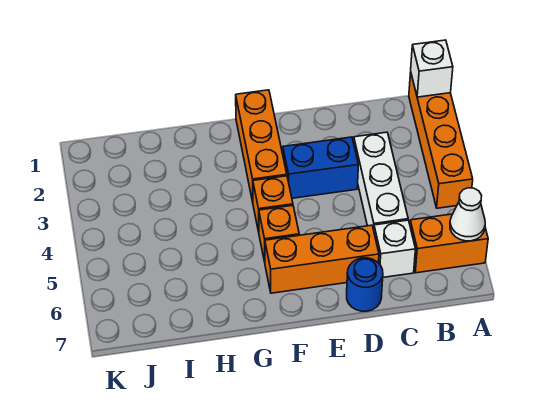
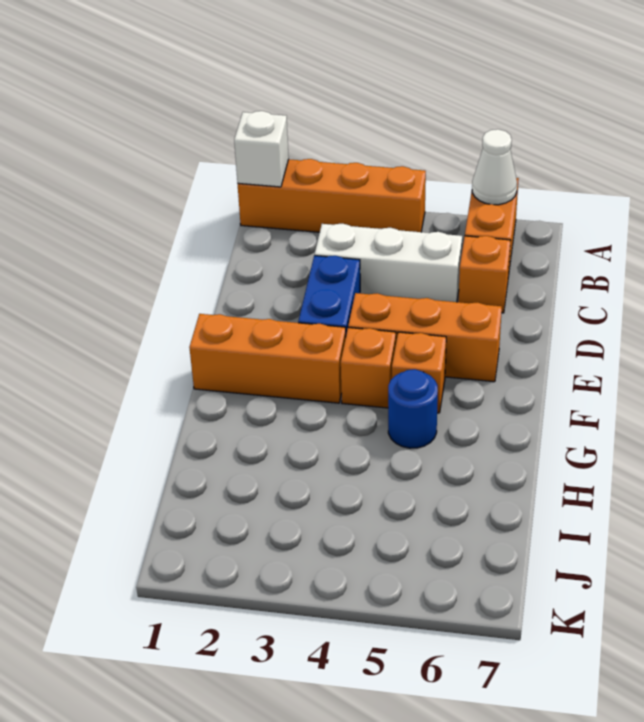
white brick C6 level 1 -> orange brick C6 level 1
orange brick D6:F6 level 1 -> orange brick E4:E6 level 1
blue round brick D7 level 1 -> blue round brick G5 level 1

